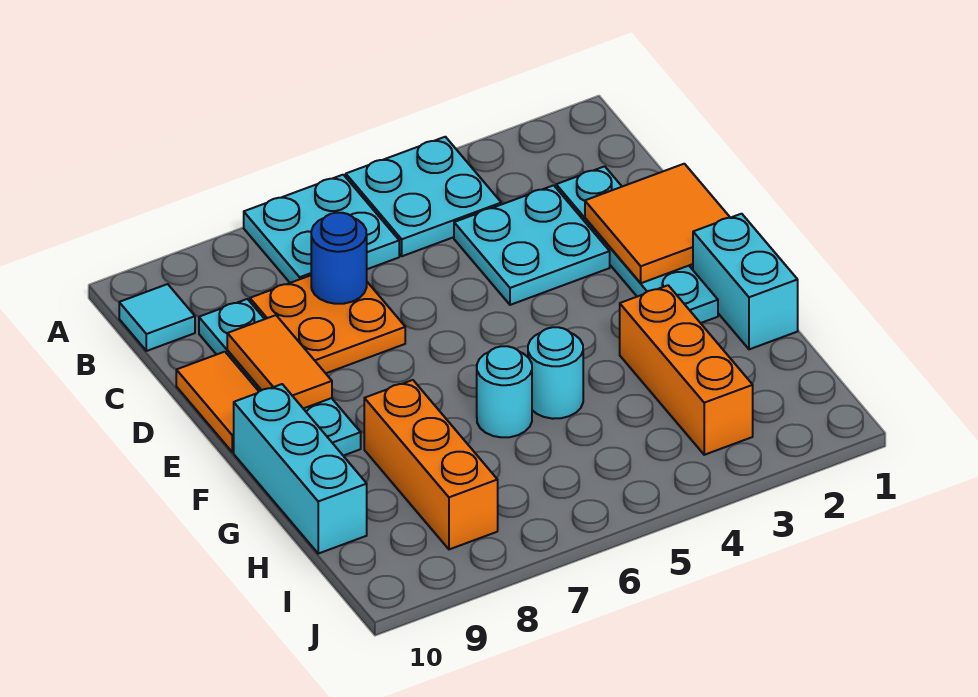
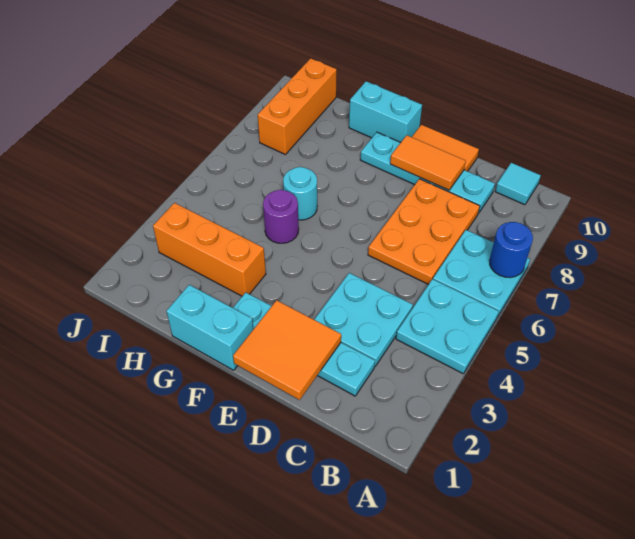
orange plate C7:D8 level 1 -> orange plate C6:D8 level 1
blue round brick C7 level 2 -> blue round brick A7 level 2
cyan brick F10:H10 level 1 -> cyan brick F10:G10 level 1
cyan round brick G5 level 1 -> purple round brick G5 level 1
orange brick G8:I8 level 1 -> orange brick I8:I10 level 1

